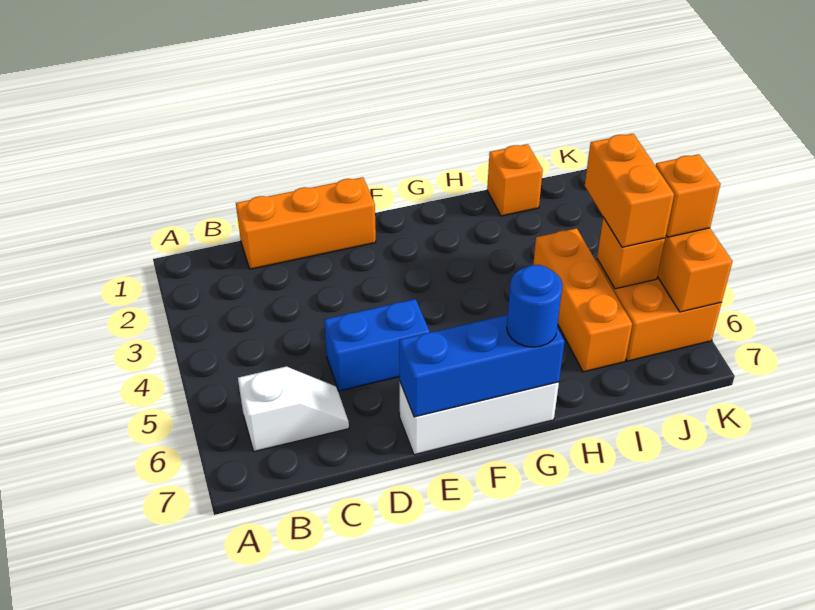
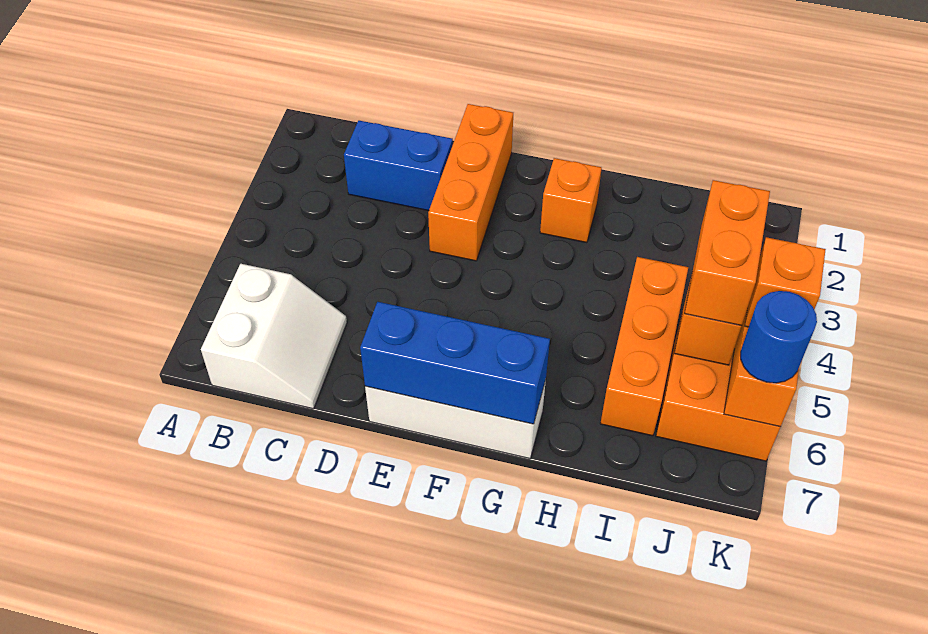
white slope B6:C6 level 1 top B -> white slope B6:C7 level 1 top B
orange brick C1:E1 level 1 -> orange brick E1:E3 level 1
blue brick D5:E5 level 1 -> blue brick C2:D2 level 1
blue round brick G7 level 3 -> blue round brick K6 level 3
orange brick I1 level 1 -> orange brick G2 level 1

